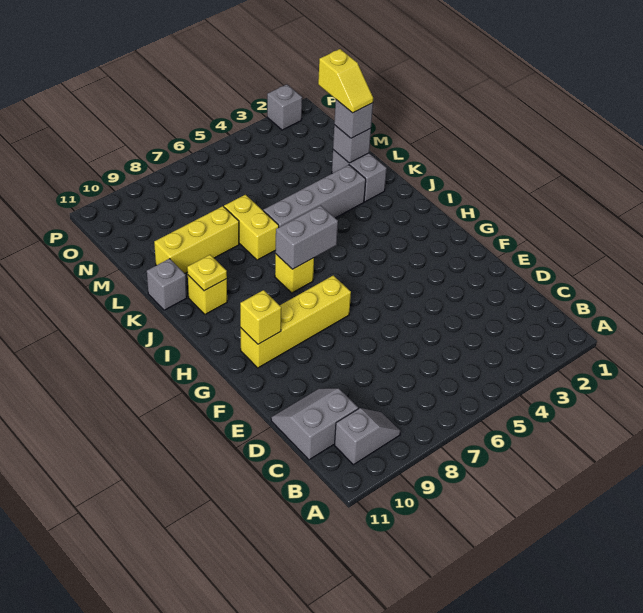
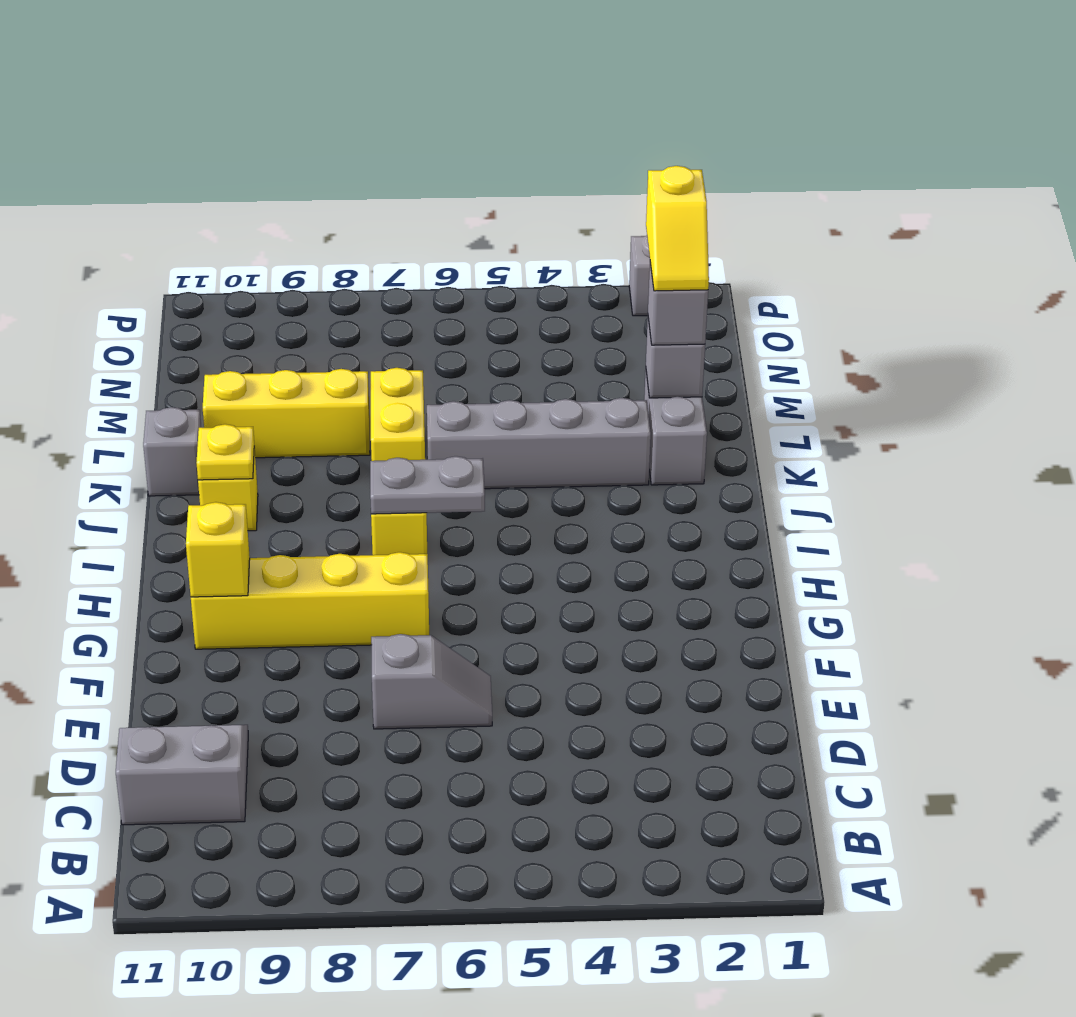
grey slope B9:B10 level 1 top 10 -> grey slope E6:E7 level 1 top 7
grey brick I6:I7 level 2 -> grey plate I6:I7 level 2

